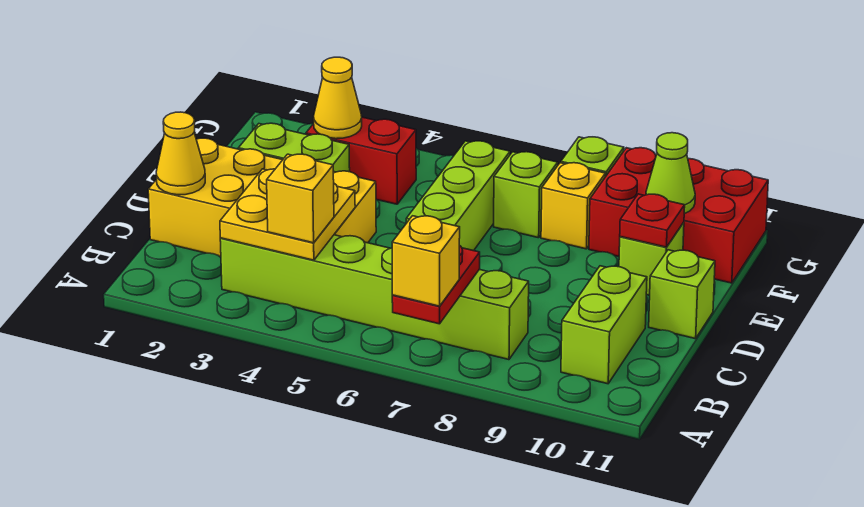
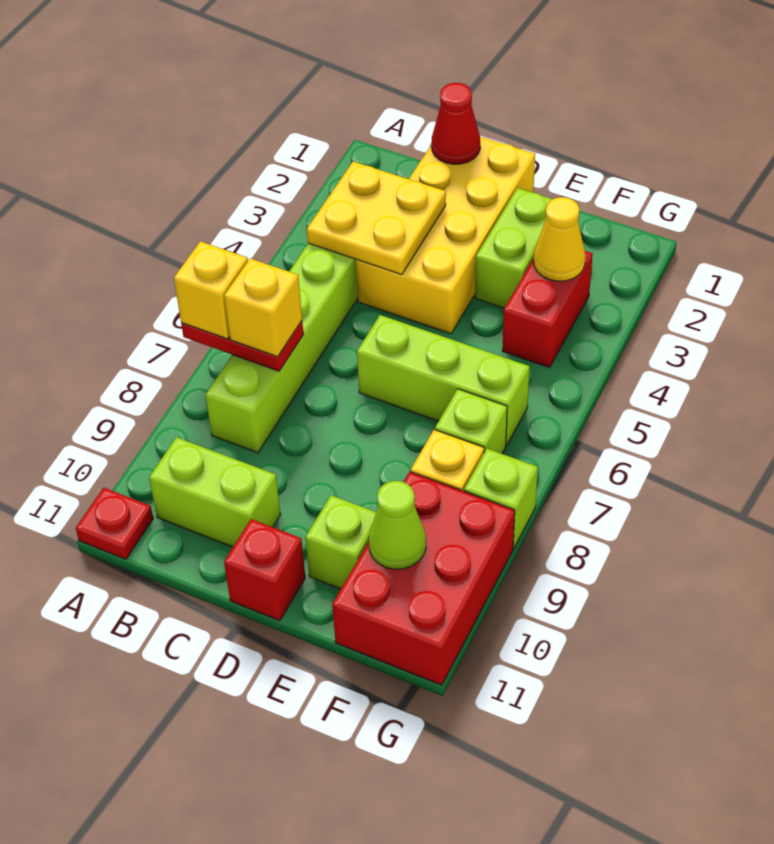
yellow brick B4 level 3 -> yellow brick B7 level 3
yellow cone C1 level 2 -> red cone C1 level 2
lime brick D11 level 1 -> red brick D11 level 1
red plate E10 level 2 -> red plate A11 level 1

